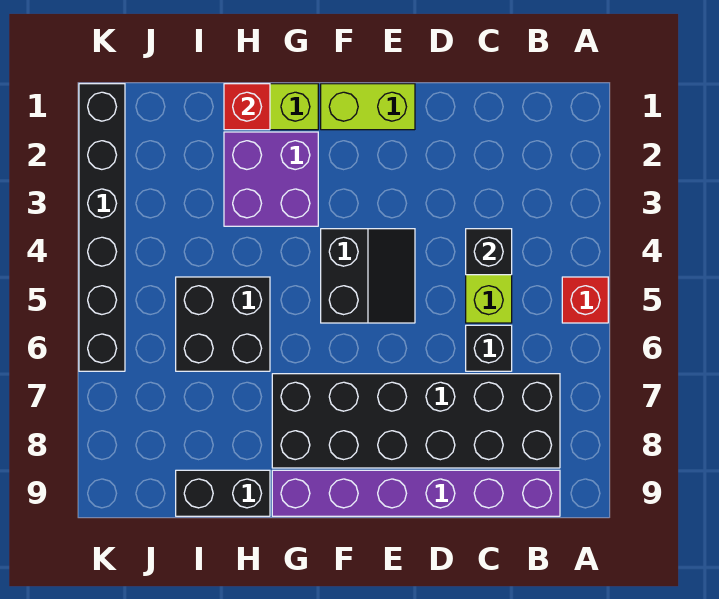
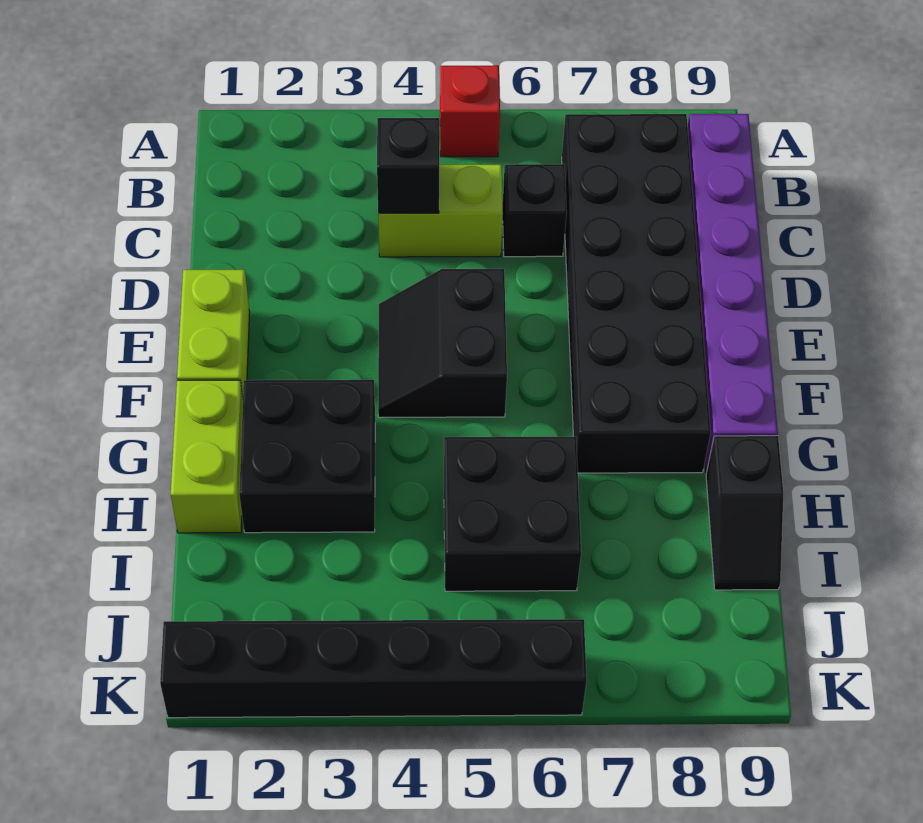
black slope E4:F5 level 1 top F -> black slope E4:F5 level 1 top 5
purple brick G2:H3 level 1 -> black brick G2:H3 level 1
red brick H1 level 2 -> none
black brick H9:I9 level 1 -> black slope H9:I9 level 1 top H

